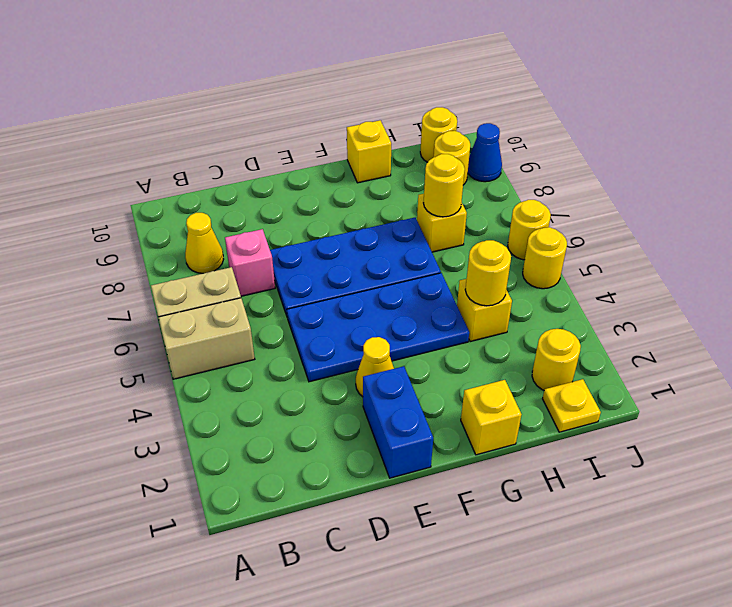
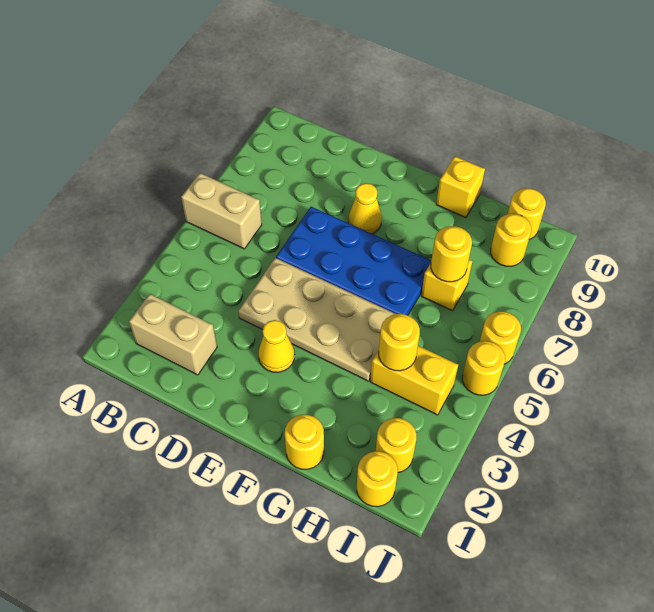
tan brick A5:B5 level 1 -> tan brick B2:C2 level 1
yellow cone B8 level 1 -> yellow cone E8 level 1
pink brick C7 level 1 -> none
blue plate D4:G5 level 1 -> tan plate D4:G5 level 1
blue brick E1:E2 level 1 -> none
yellow brick G1 level 1 -> yellow round brick G1 level 1
yellow brick H4 level 1 -> yellow brick H4:I4 level 1
yellow plate I1 level 1 -> yellow round brick I1 level 1
blue cone J9 level 1 -> none

